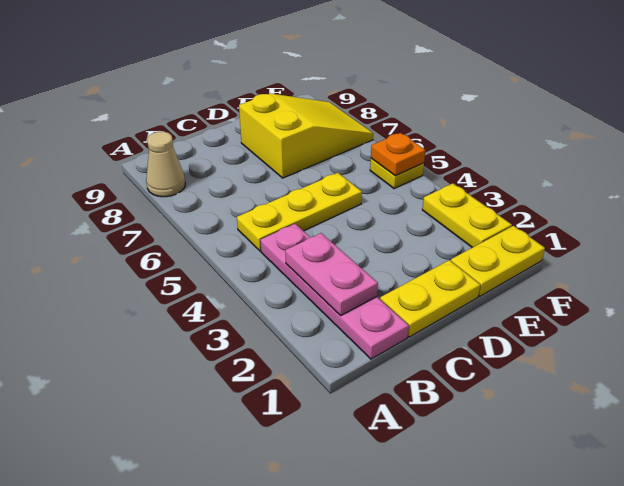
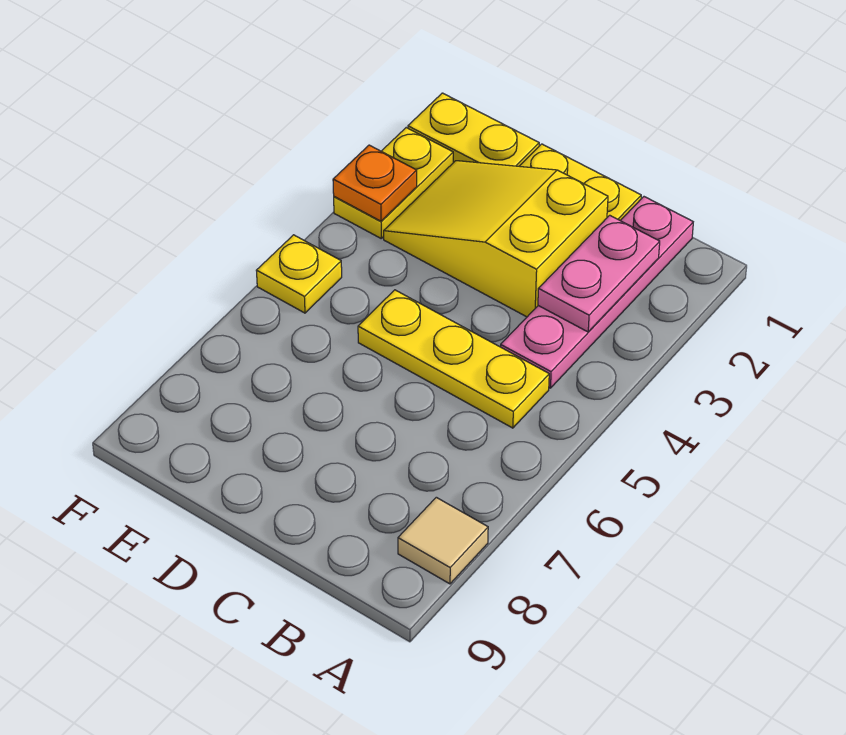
tan cone A8 level 1 -> tan tile A8 level 1
yellow slope D7:F8 level 1 top D -> yellow slope C2:E3 level 1 top C
orange plate F5 level 2 -> orange plate F3 level 2

